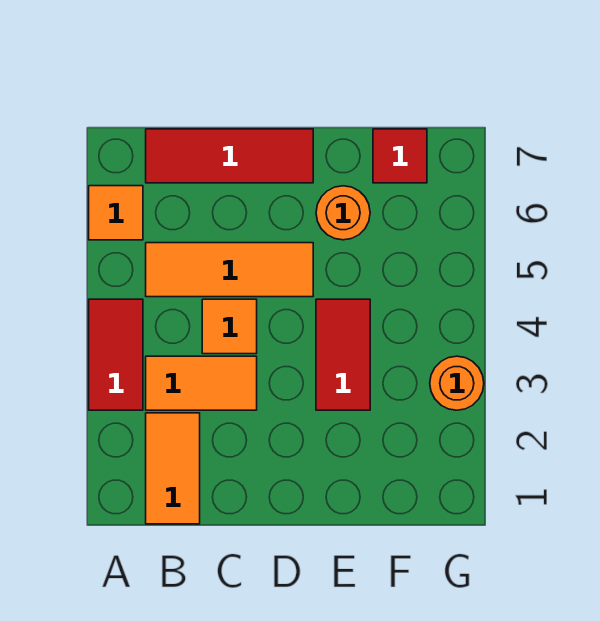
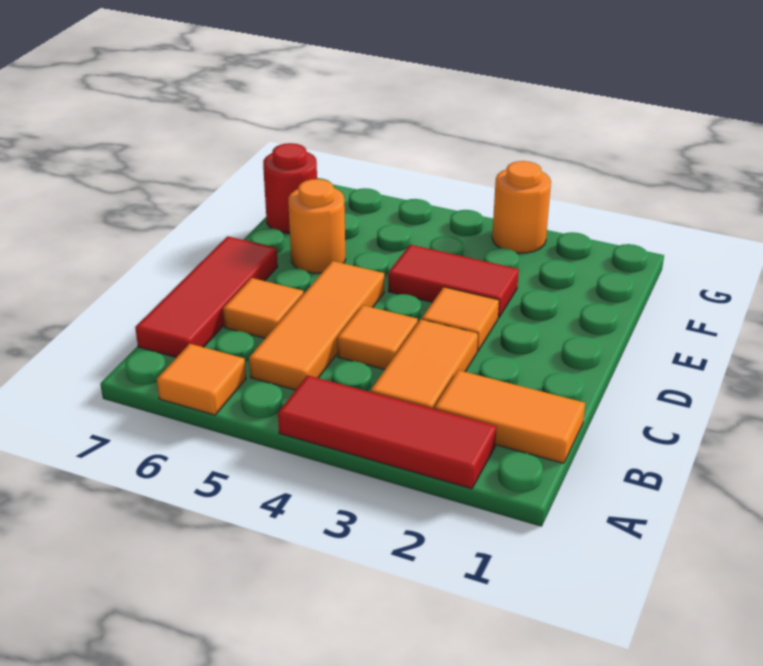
red tile A3:A4 level 1 -> red tile A2:A4 level 1
none -> orange tile C6 level 1
none -> orange tile D3 level 1
red tile F7 level 1 -> red round brick F7 level 1

